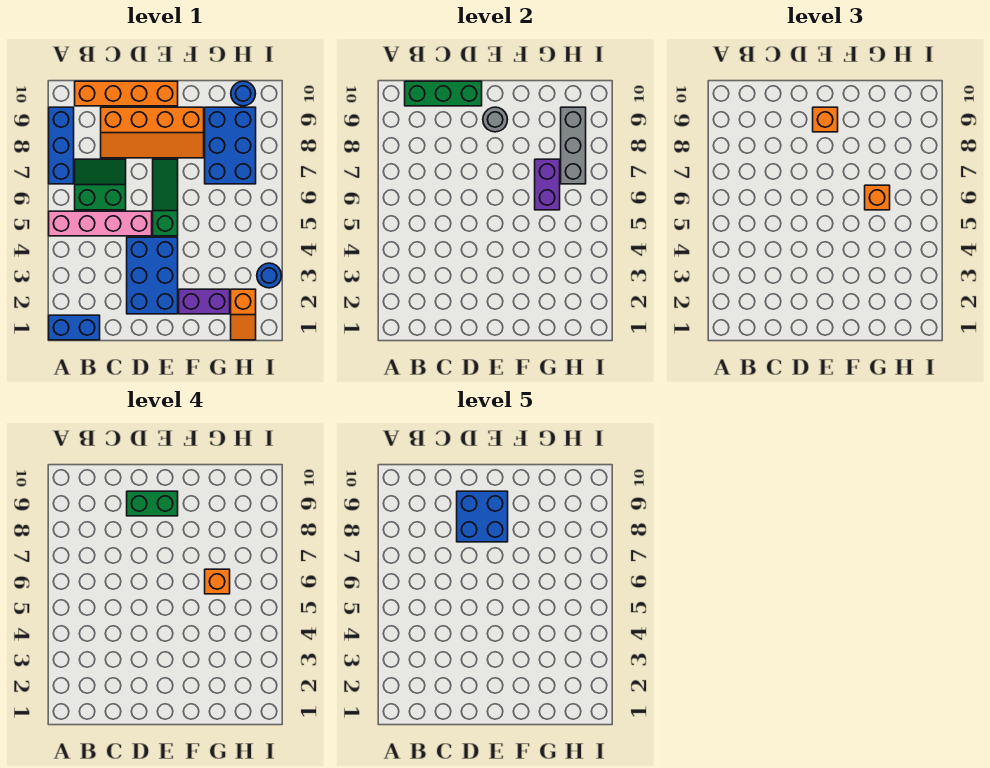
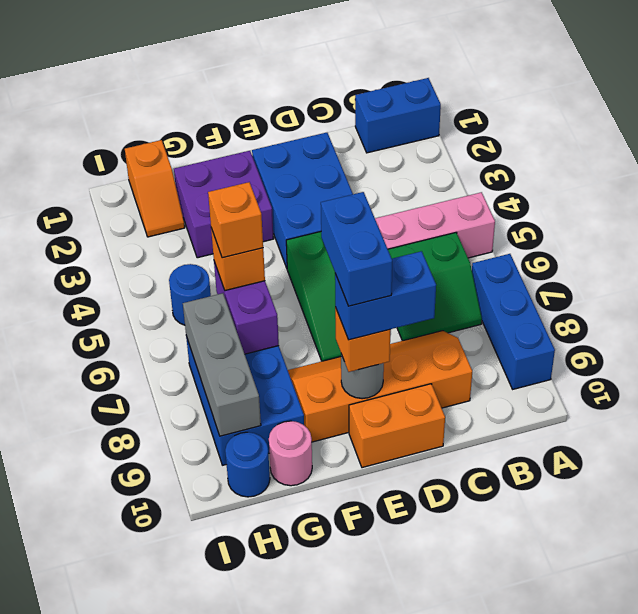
orange brick B10:E10 level 1 -> orange brick D10:E10 level 1
green brick B10:D10 level 2 -> none
blue brick D8:E9 level 5 -> blue brick E8:E9 level 5
green brick D9:E9 level 4 -> blue brick D9:E9 level 4
purple brick F2:G2 level 1 -> purple brick F2:G3 level 1
none -> pink round brick G10 level 1
orange slope H1:H2 level 1 top 2 -> orange slope H1:H2 level 1 top 1
blue round brick I3 level 1 -> blue round brick H5 level 1

